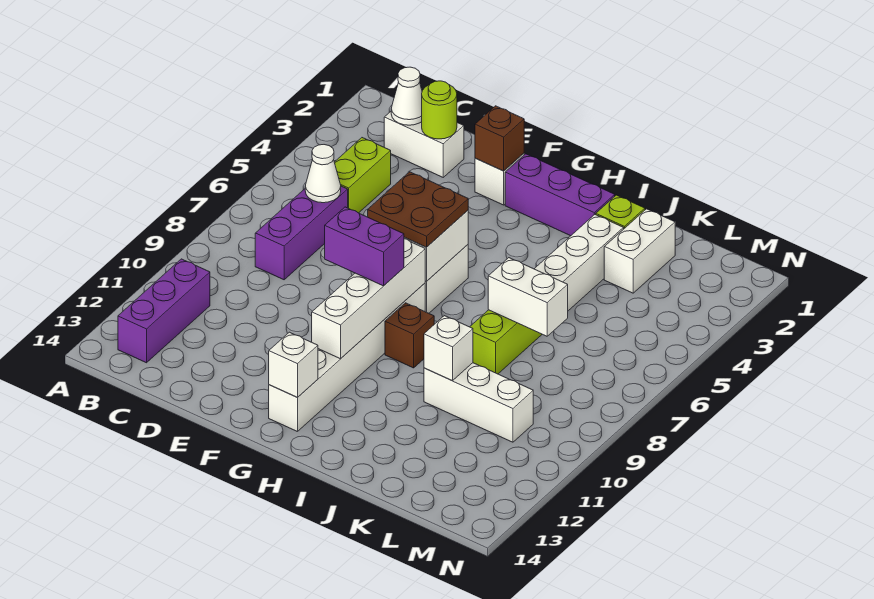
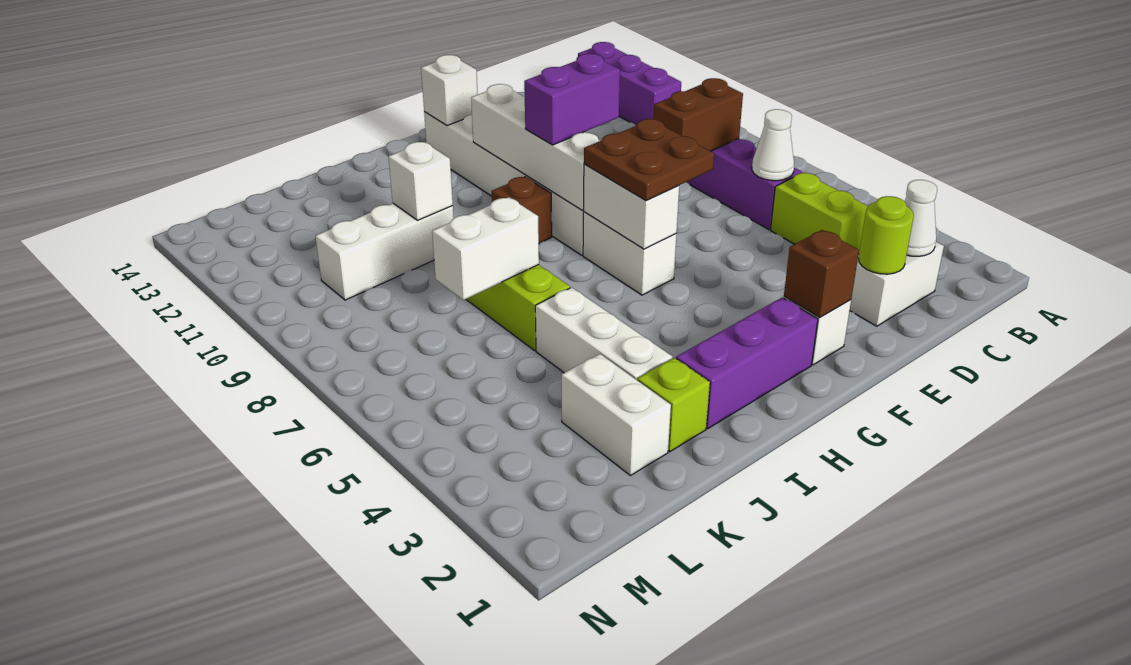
none -> brown brick C8:D8 level 2

